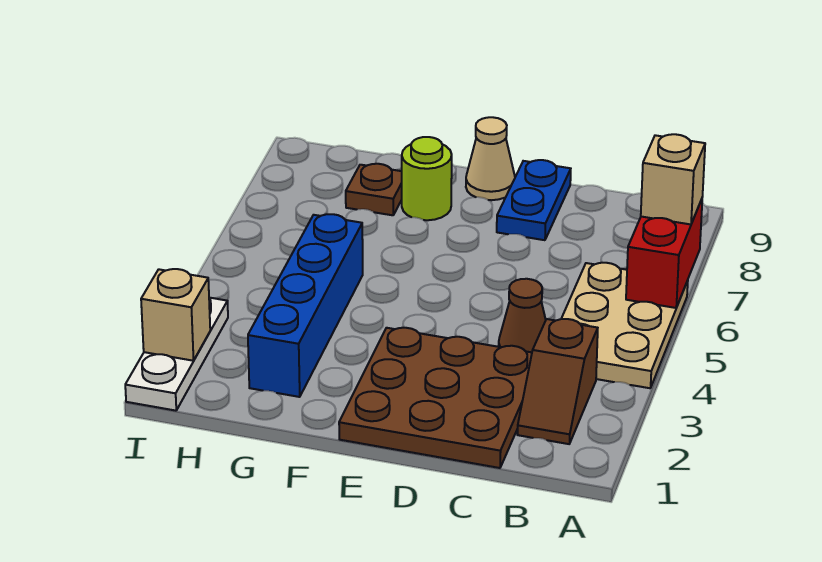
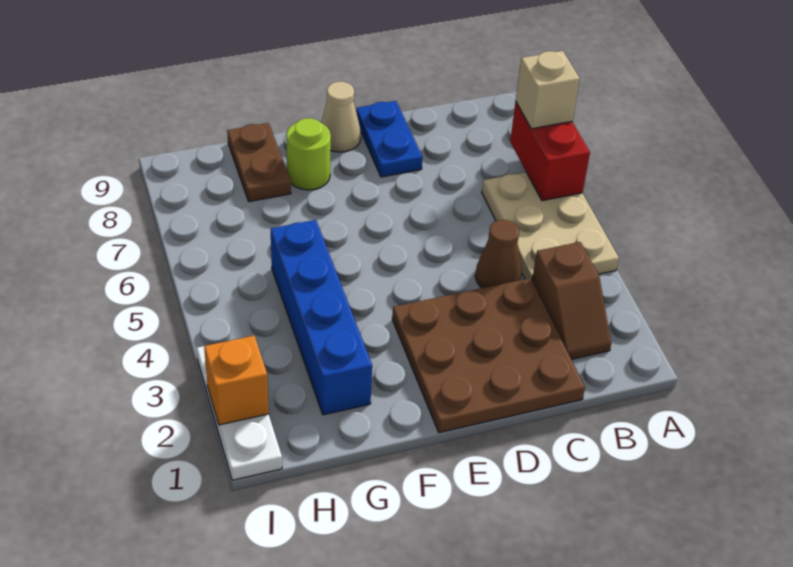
brown plate G8 level 1 -> brown plate G8:G9 level 1
tan brick I2 level 2 -> orange brick I2 level 2

